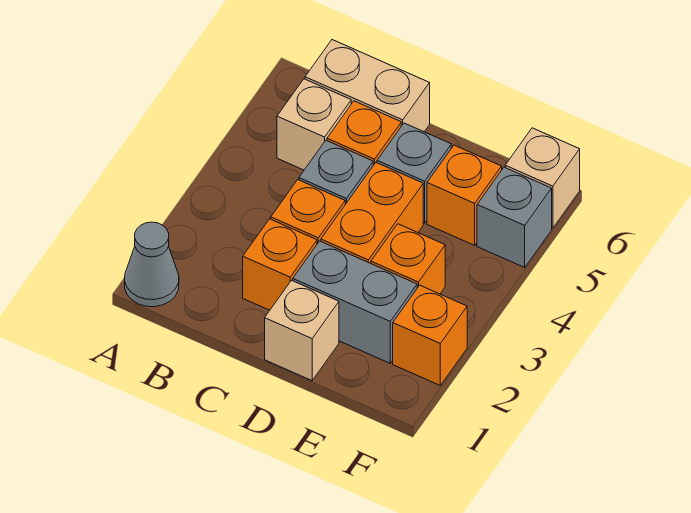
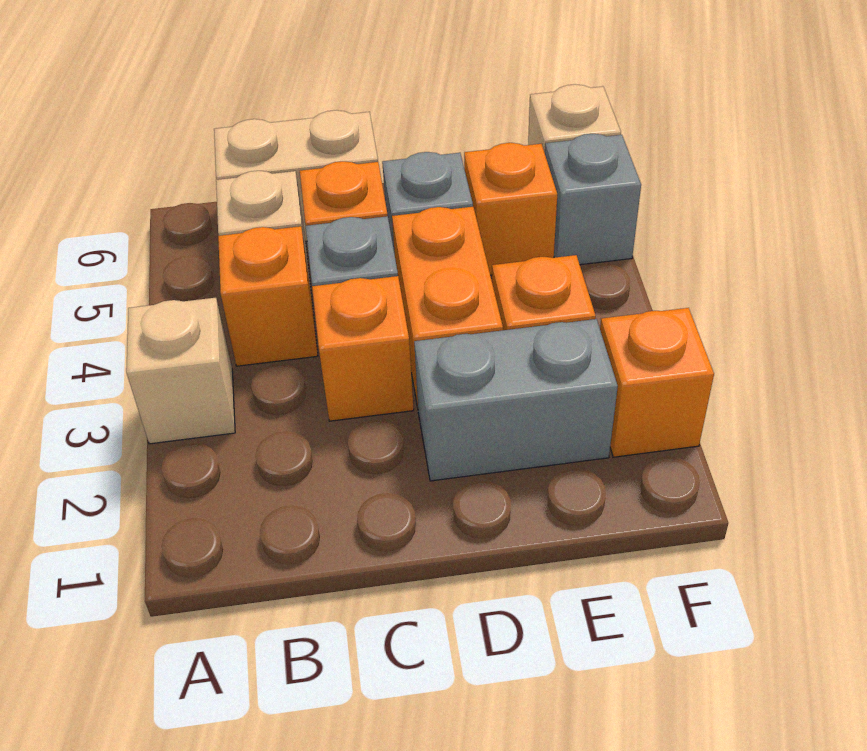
grey cone A1 level 1 -> none
orange brick C2 level 1 -> orange brick B4 level 1
tan brick D1 level 1 -> tan brick A3 level 1

